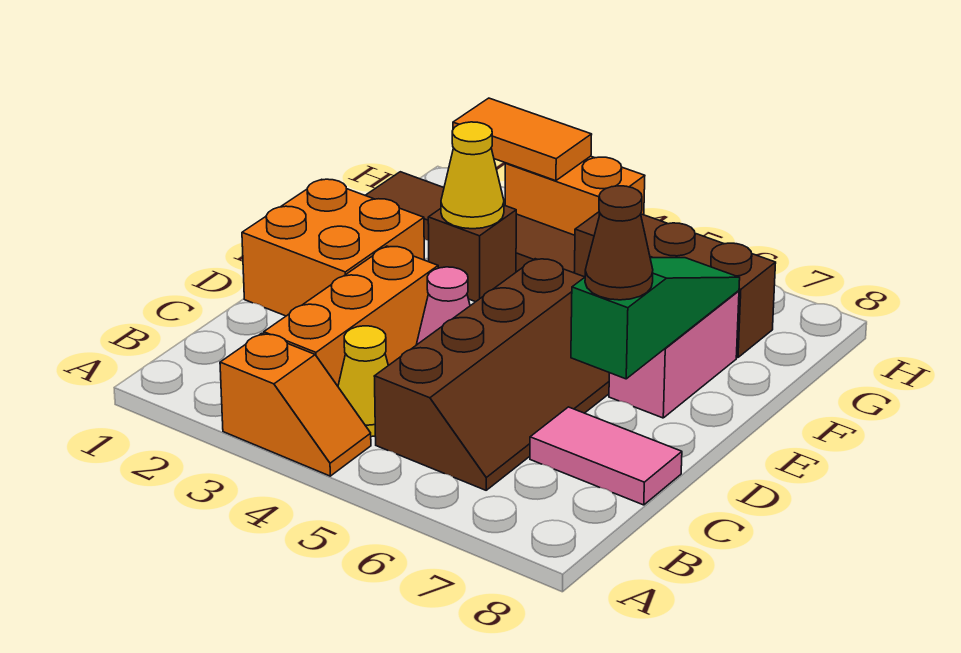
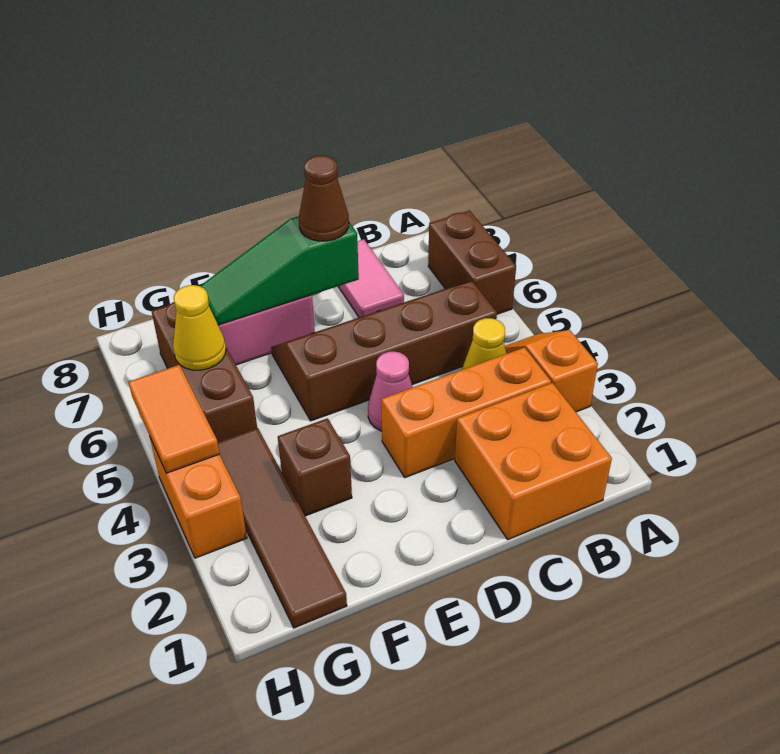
none -> brown brick A6:A7 level 1
orange brick D1:E2 level 1 -> orange brick B1:C2 level 1
yellow cone F3 level 2 -> yellow cone G6 level 2
orange tile H2:H3 level 2 -> orange tile H4:H5 level 2

